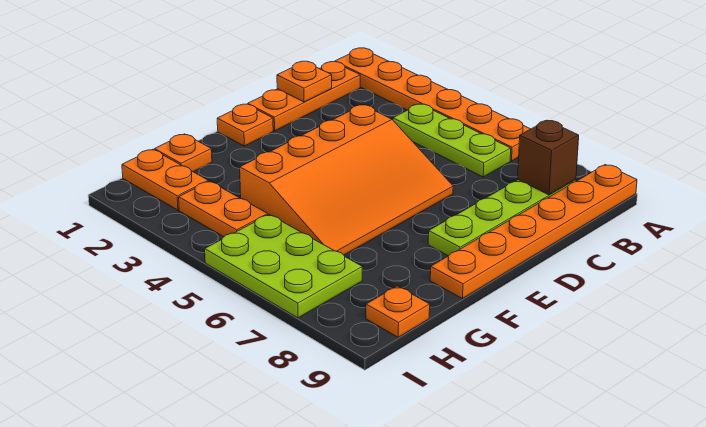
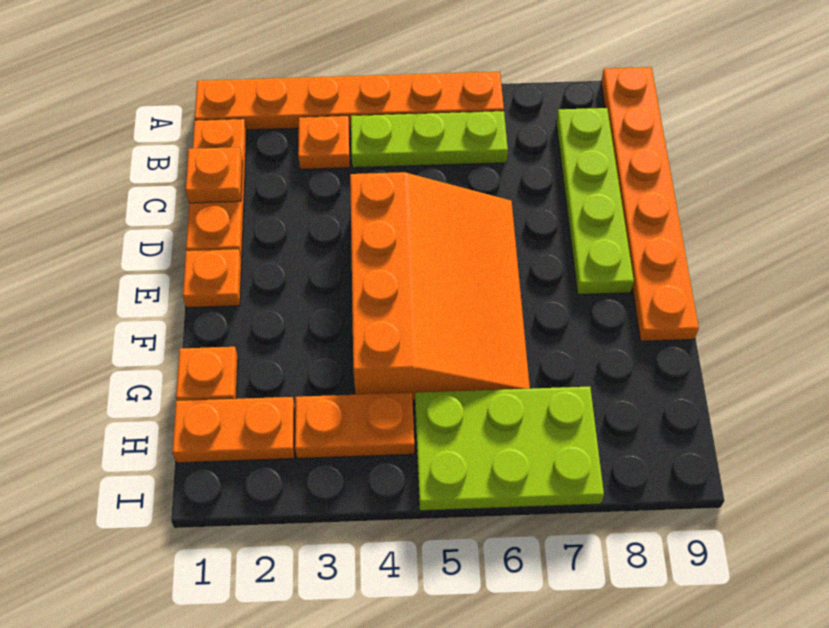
brown brick B8 level 2 -> none
orange plate H9 level 1 -> orange plate B3 level 1

